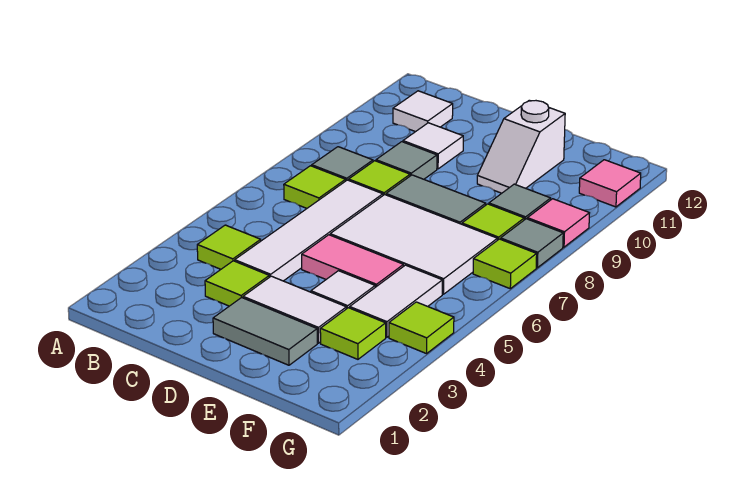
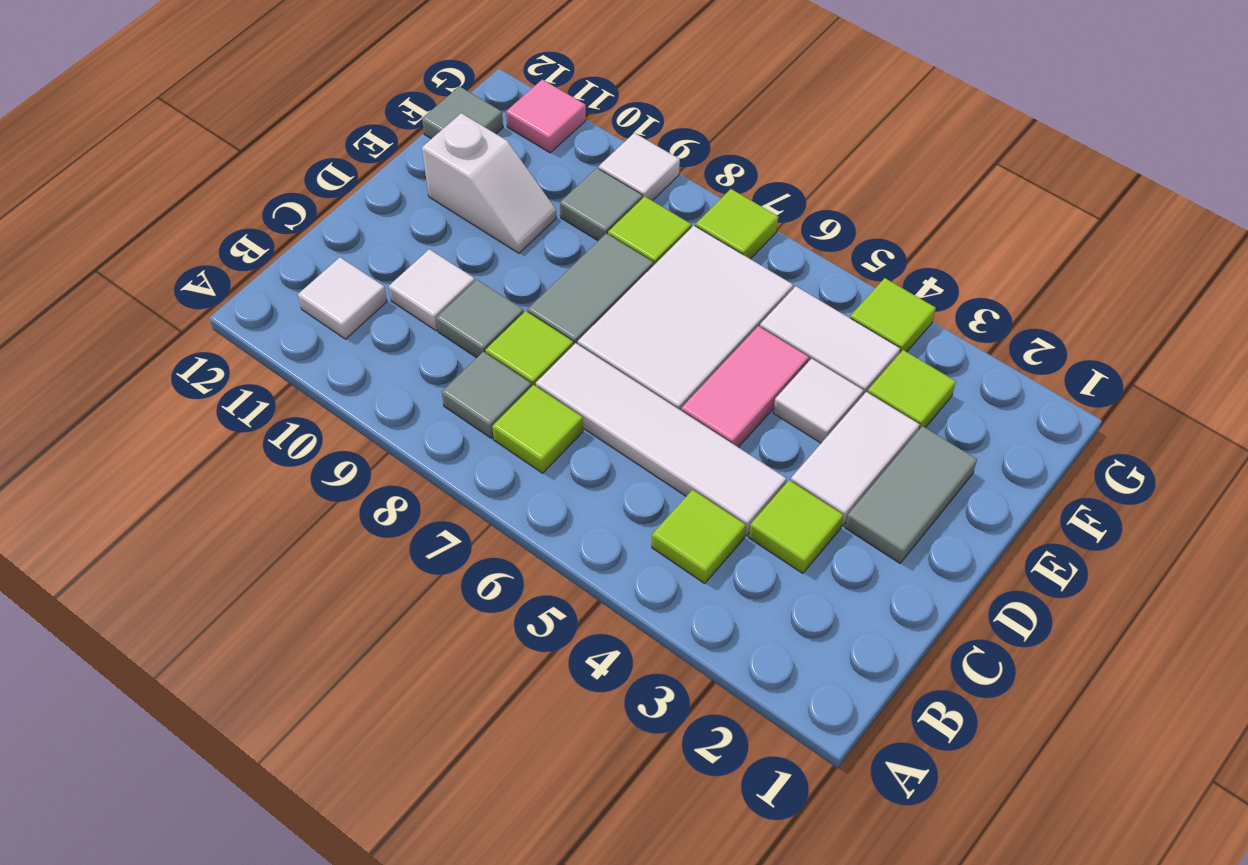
grey tile G8 level 1 -> grey tile F12 level 1
pink tile G9 level 1 -> white tile G9 level 1

